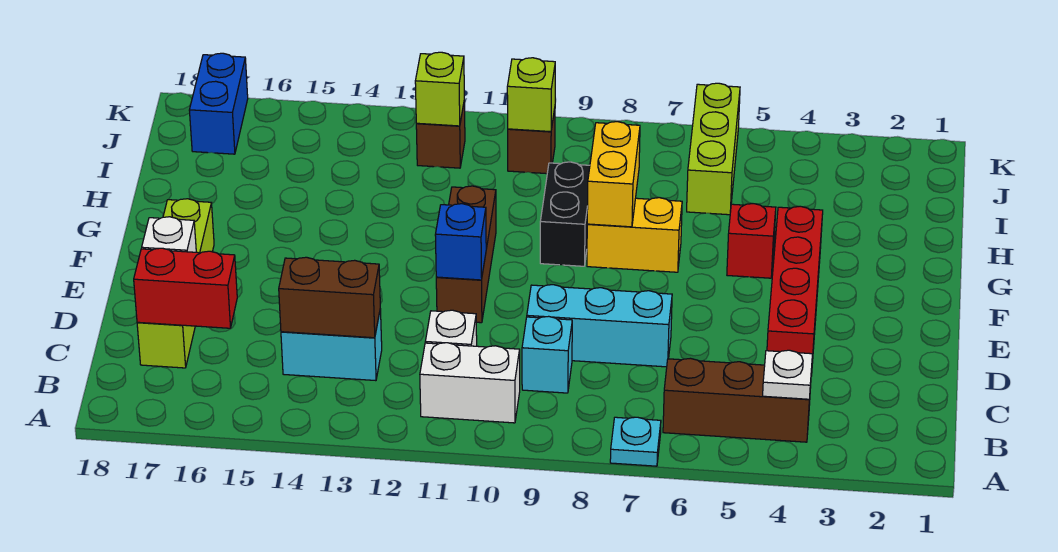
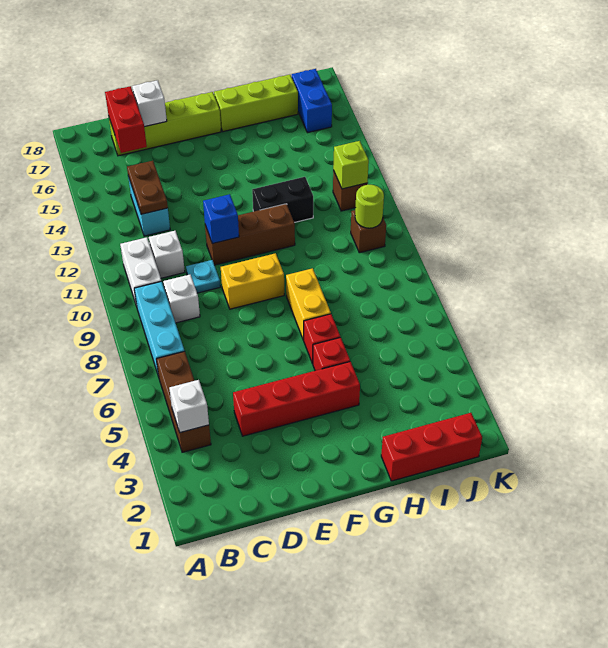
cyan plate A7 level 1 -> cyan plate D10 level 1
white plate B4 level 2 -> white brick B4 level 2
cyan brick C9 level 1 -> white brick C9 level 1
brown brick C13:C14 level 2 -> brown plate C13:C14 level 2
cyan brick D7:D9 level 1 -> cyan brick B7:B9 level 1
none -> red brick G6 level 1
yellow brick G8:H8 level 2 -> yellow brick E9:F9 level 1
black brick G9:H9 level 1 -> black brick G12:H12 level 1
none -> red brick H1:J1 level 1
lime brick I6:K6 level 1 -> lime brick G17:I17 level 1
lime brick J10 level 2 -> lime round brick J10 level 2
blue brick J17:K17 level 1 -> blue brick J16:J17 level 1

